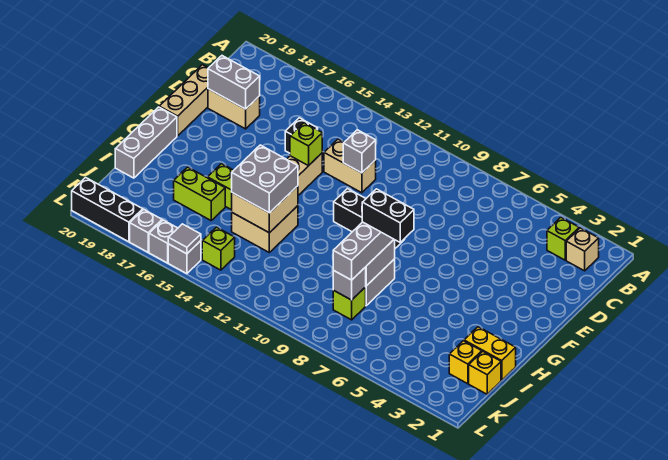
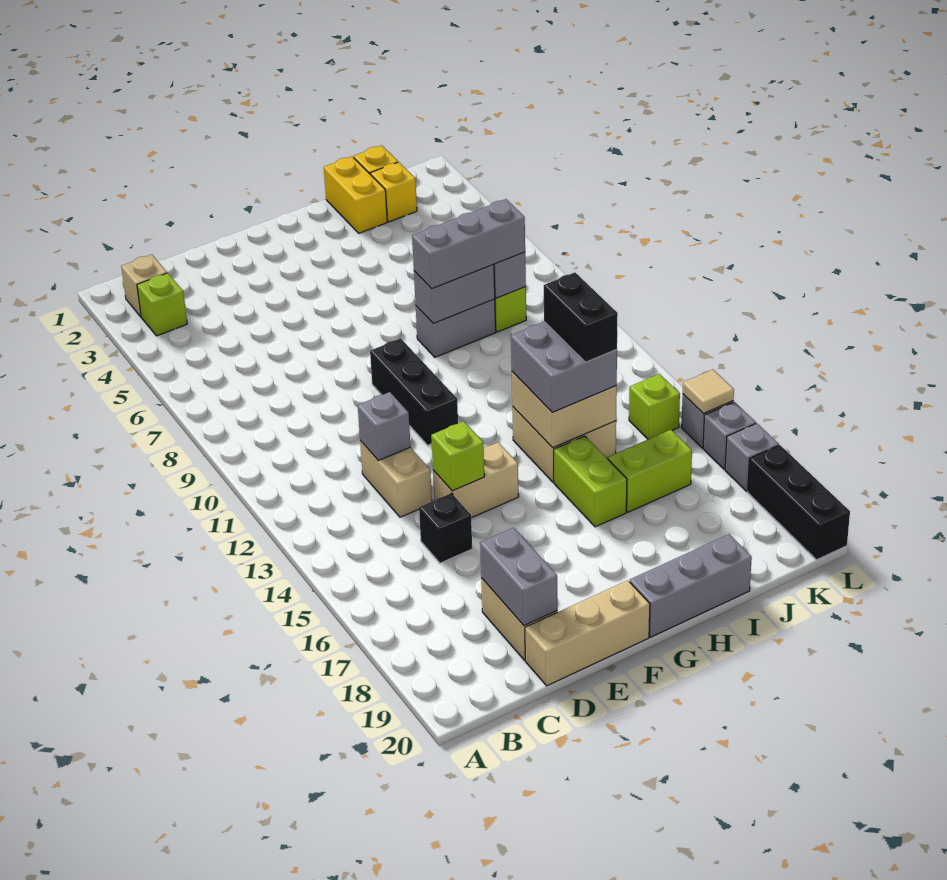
black brick H7:H8 level 4 -> black brick I13:I14 level 4
lime brick I16:I17 level 1 -> lime brick I16:J16 level 1
grey tile L15 level 2 -> tan tile L15 level 2

